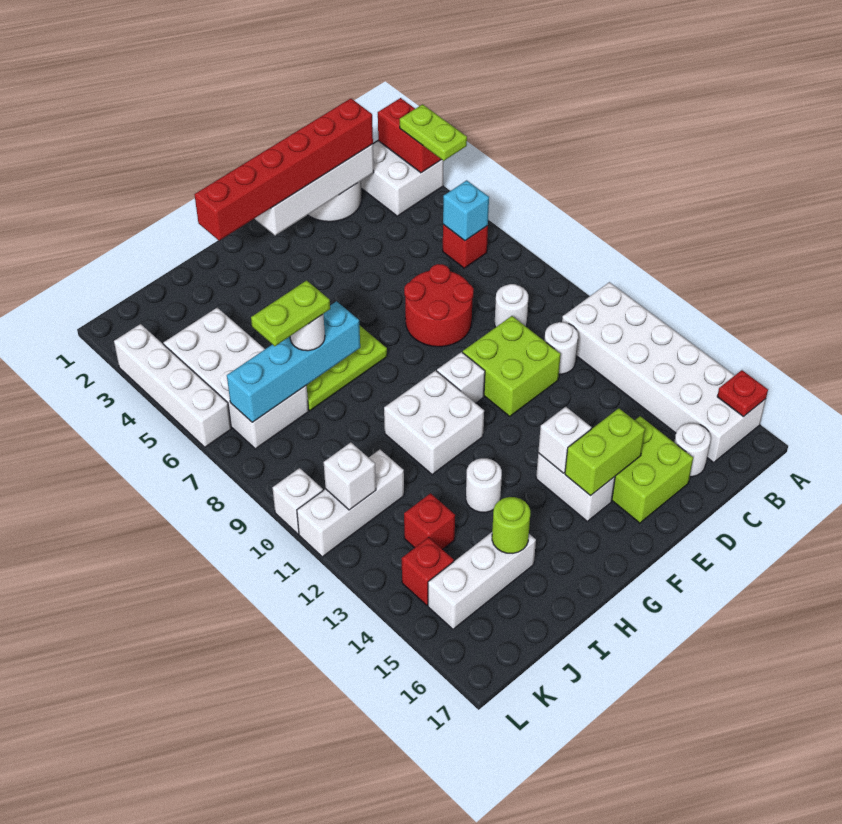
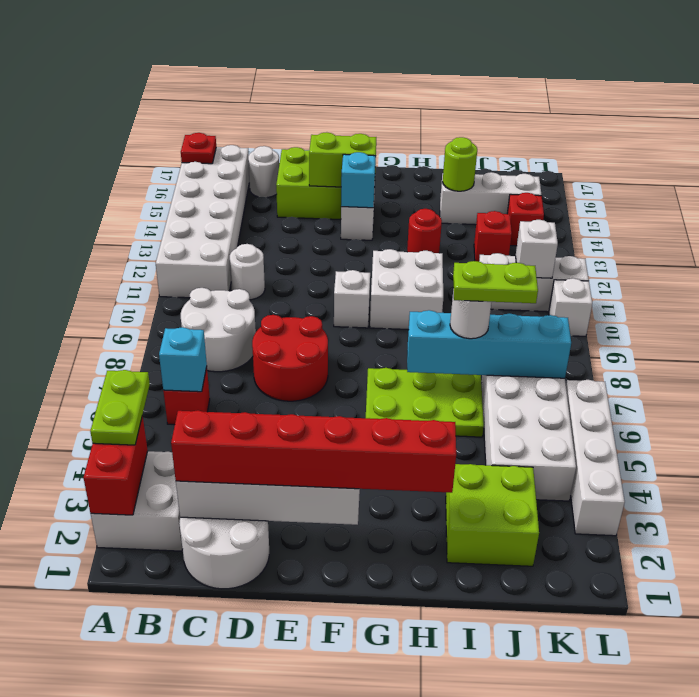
white round brick C9 level 1 -> white round brick B8:C9 level 1
lime brick D10:E11 level 1 -> lime brick I2:J3 level 1
white brick F14 level 2 -> cyan brick F14 level 2
white round brick H13 level 1 -> red round brick H13 level 1

